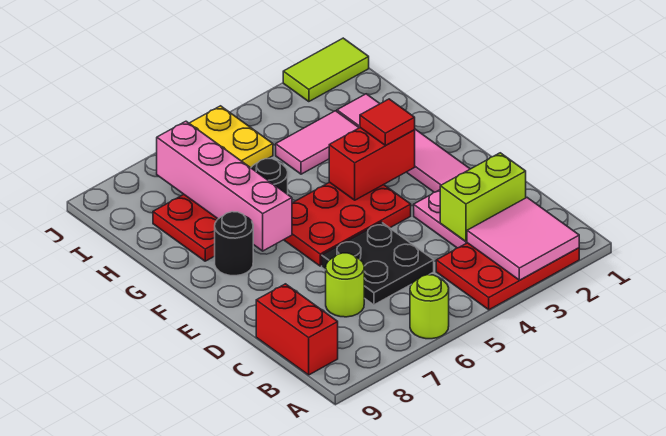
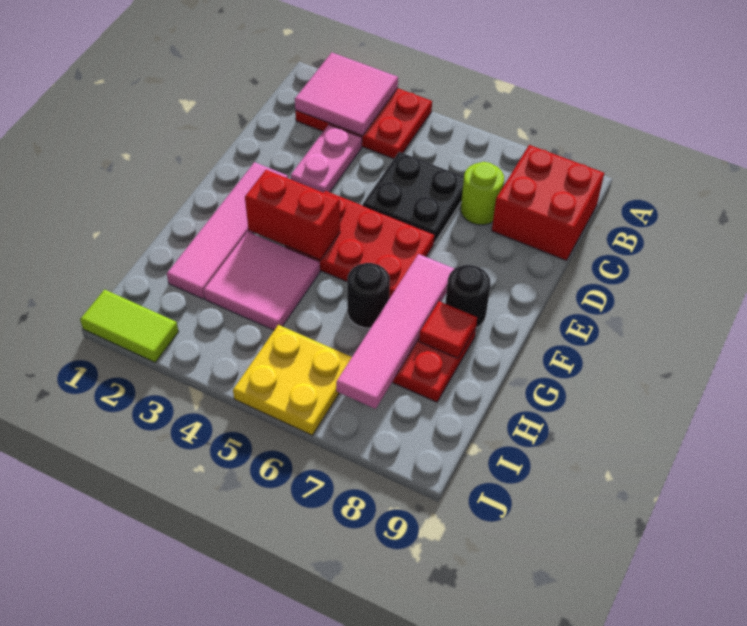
lime round brick A6 level 1 -> none
red brick B9:C9 level 1 -> red brick B8:C9 level 1
lime brick C2:C3 level 2 -> none
red tile F3 level 3 -> red tile G8 level 2
pink brick F7:I7 level 2 -> pink tile F7:I7 level 2
pink tile H3:H4 level 1 -> pink tile G3:H4 level 1

